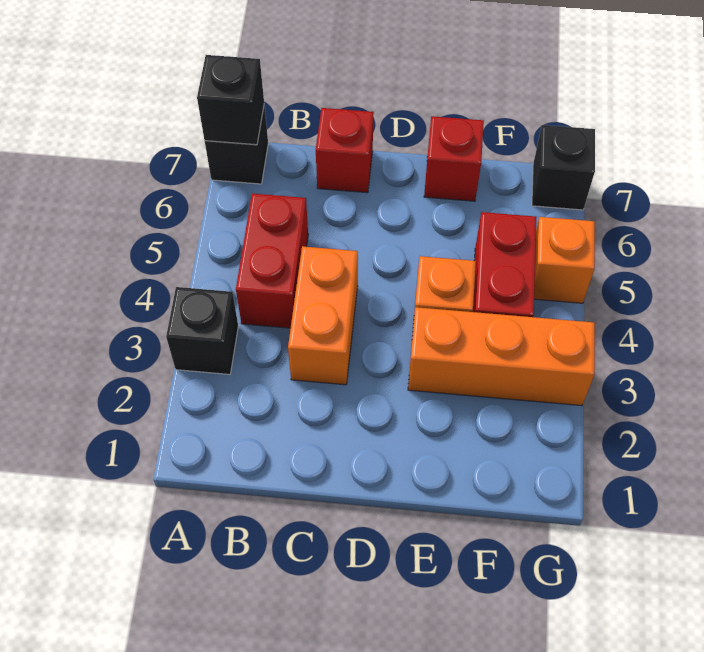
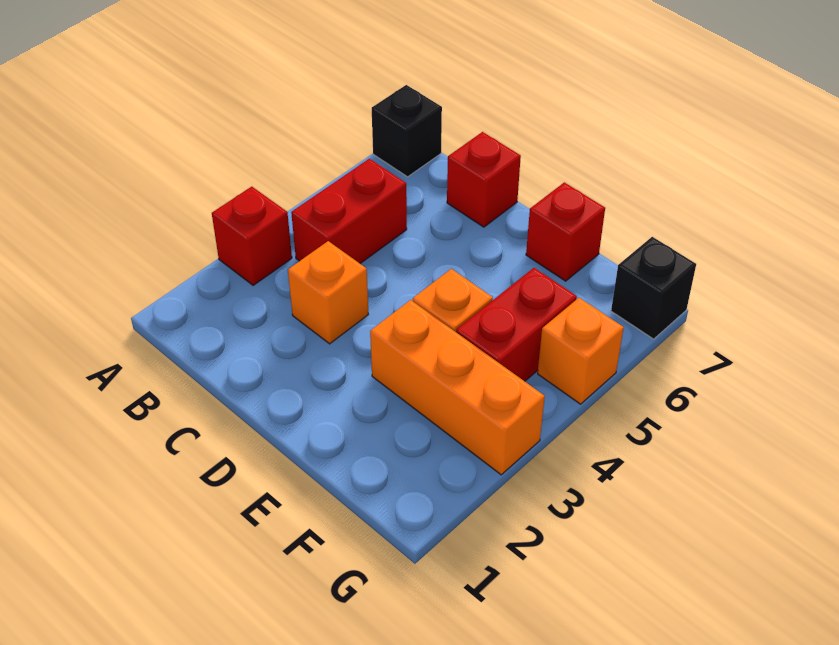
black brick A3 level 1 -> red brick A3 level 1
black brick A7 level 2 -> none
orange brick C3:C4 level 1 -> orange brick C3 level 1

